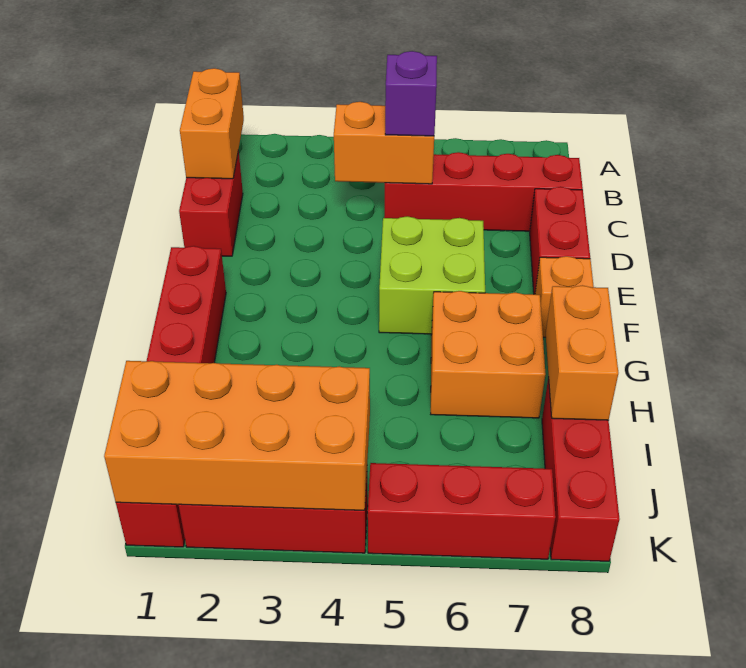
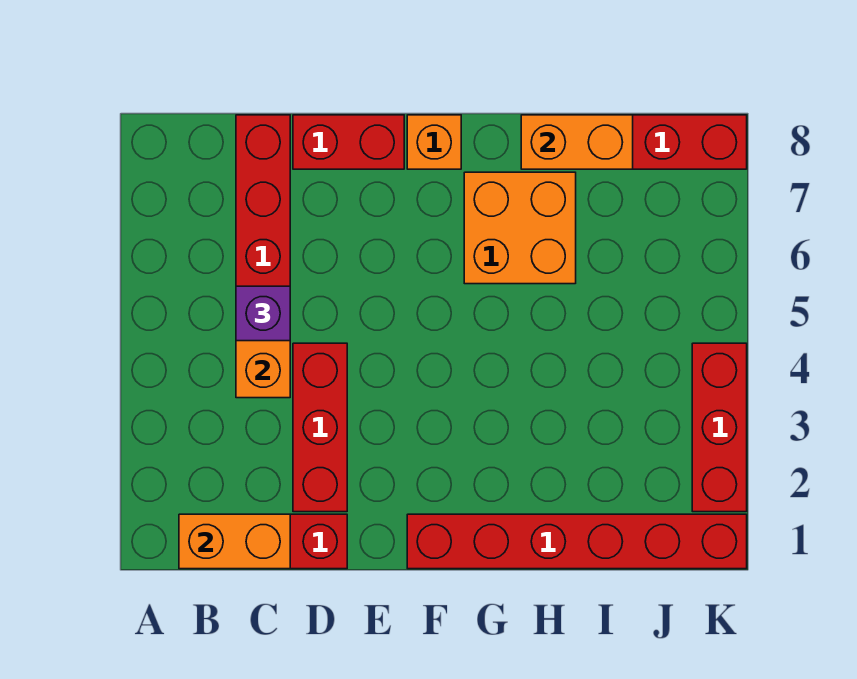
lime brick E5:F6 level 1 -> none
orange brick J1:K4 level 2 -> none
red brick K5:K7 level 1 -> red brick D2:D4 level 1

